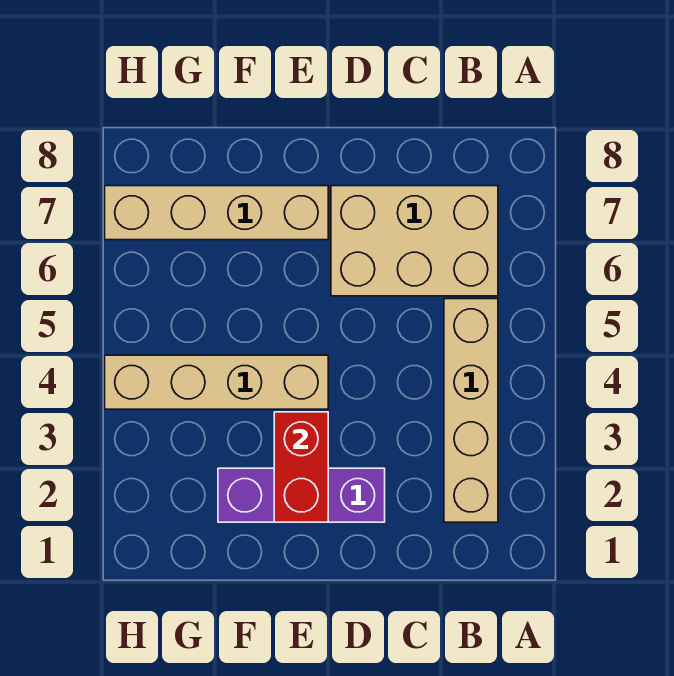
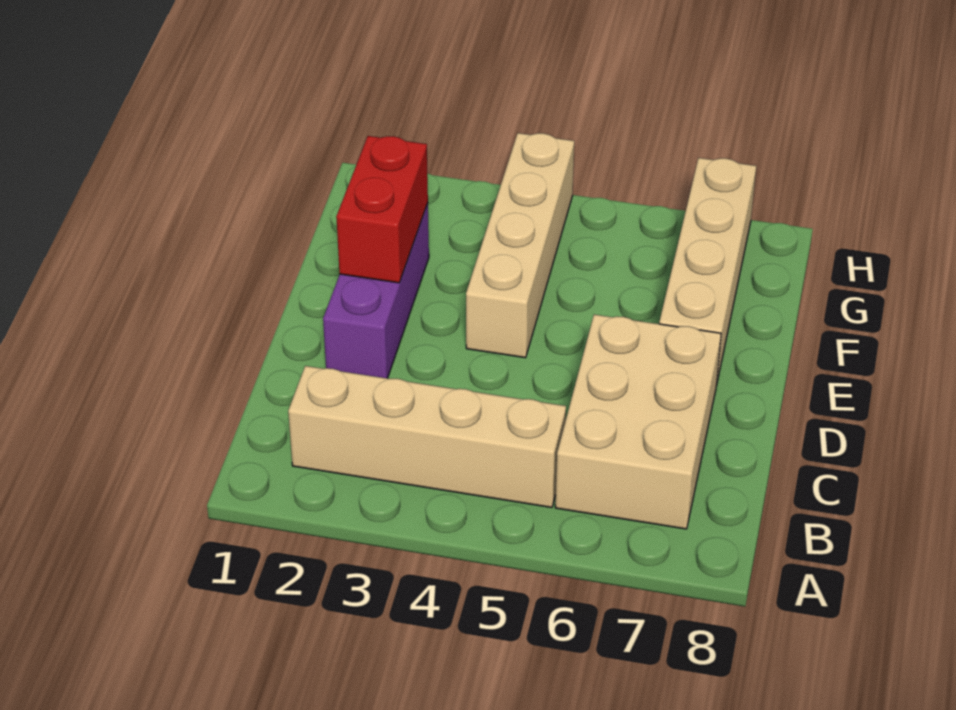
red brick E2:E3 level 2 -> red brick E2:F2 level 2

